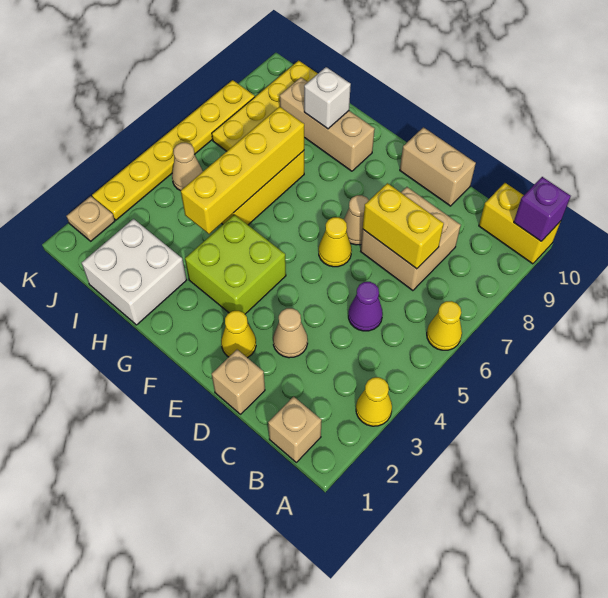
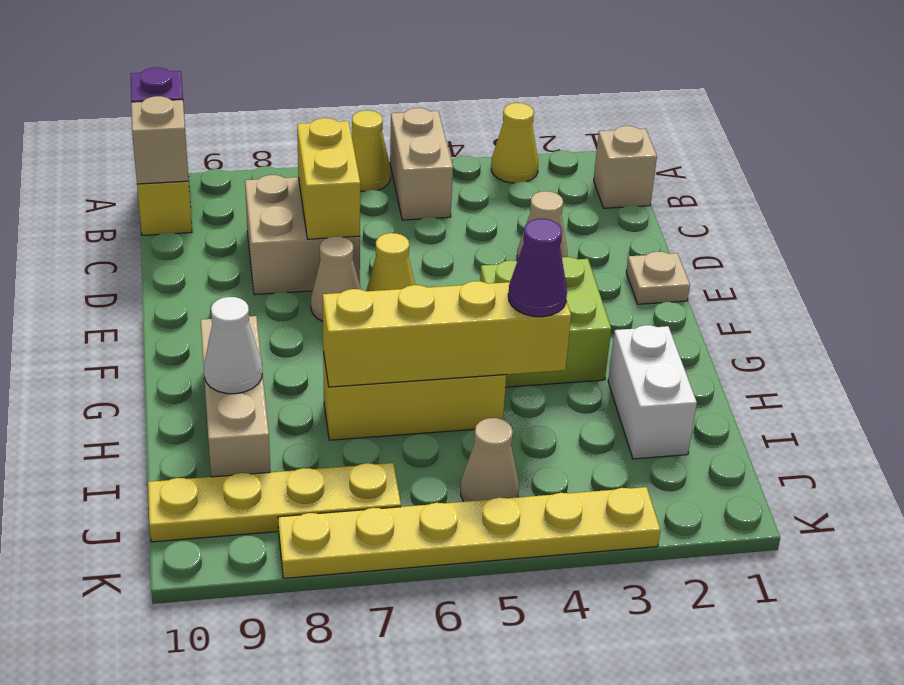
purple cone C5 level 1 -> purple cone H4 level 3
tan brick D1 level 1 -> tan brick B10 level 2
tan brick D10:E10 level 1 -> tan brick A5:B5 level 1
yellow cone E2 level 1 -> none
white brick H1:I2 level 1 -> white brick H2:I2 level 1
white brick H9 level 2 -> white cone H9 level 2
tan plate K2 level 1 -> tan plate E1 level 1

